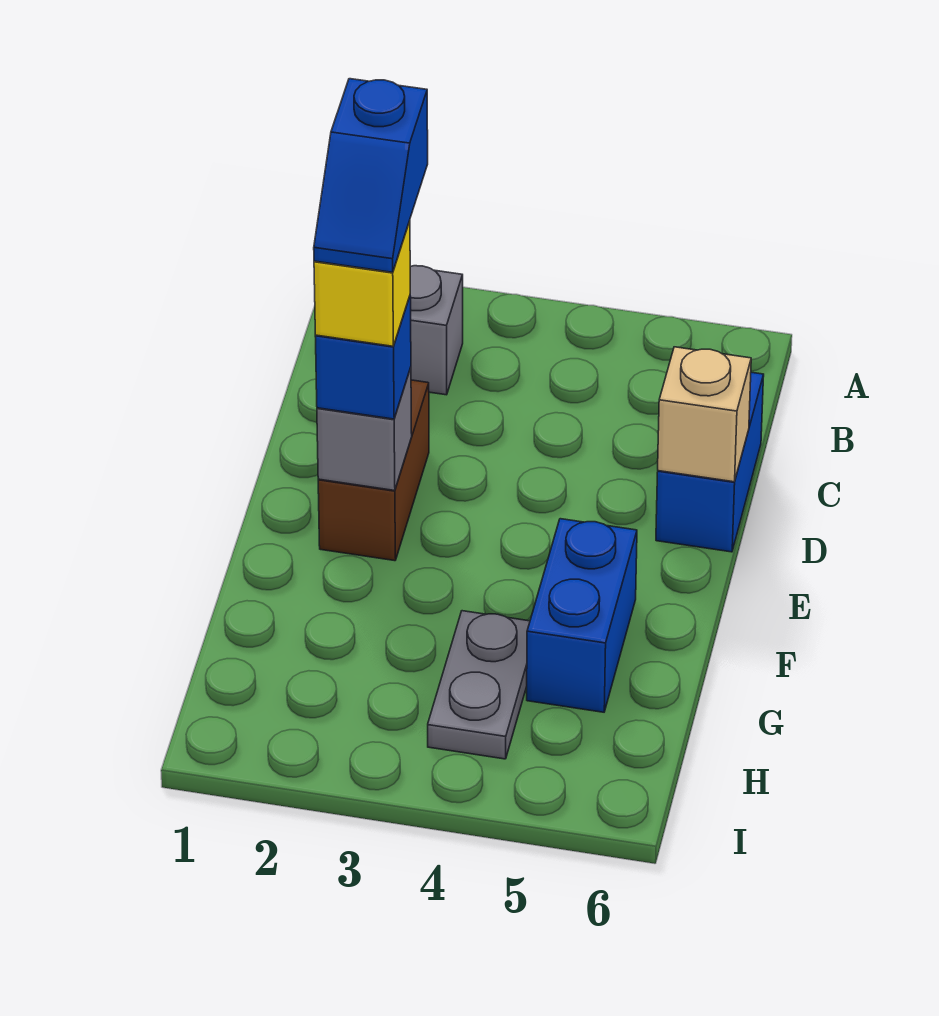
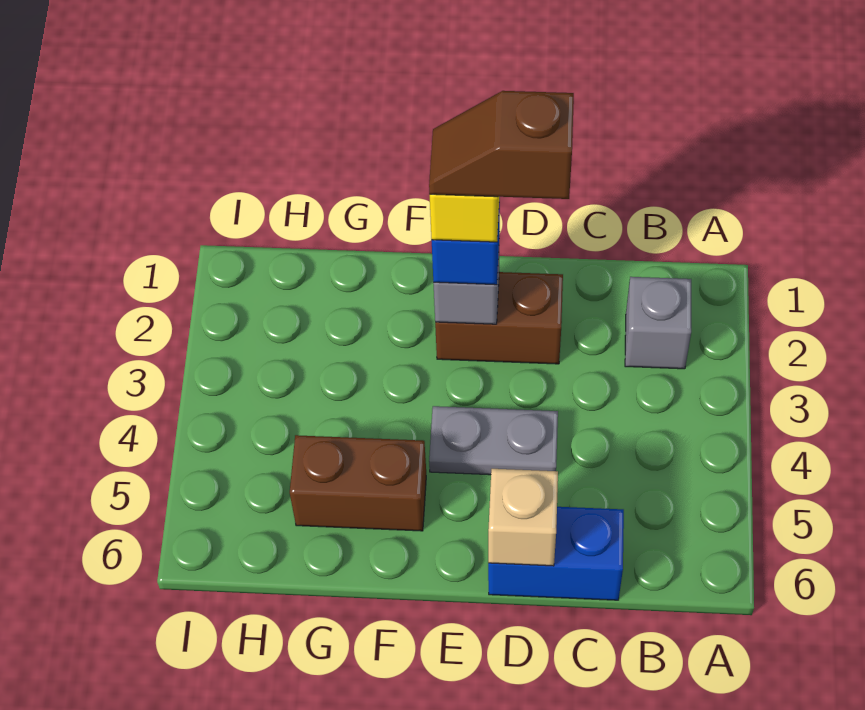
blue slope D2:E2 level 5 top D -> brown slope D2:E2 level 5 top D
blue brick F5:G5 level 1 -> brown brick F5:G5 level 1
grey plate G4:H4 level 1 -> grey plate D4:E4 level 1

